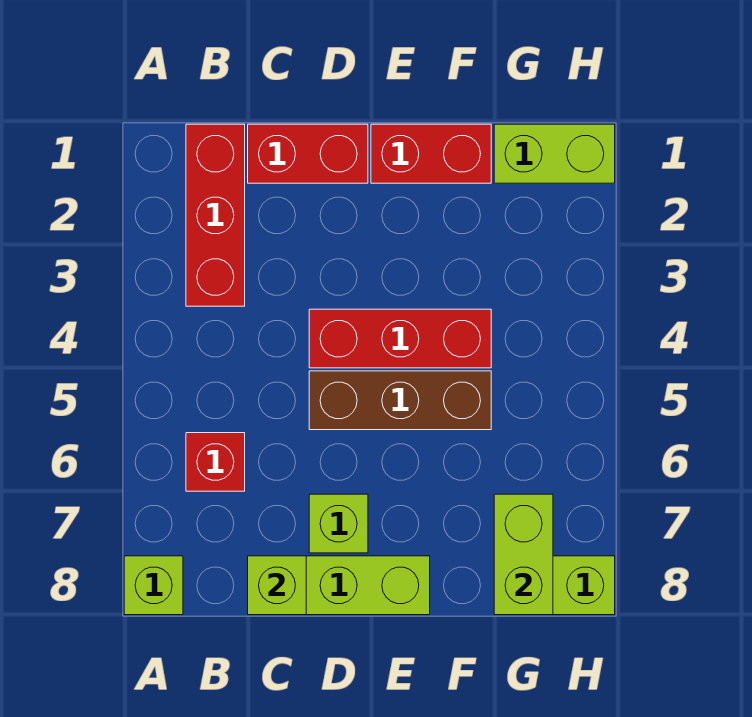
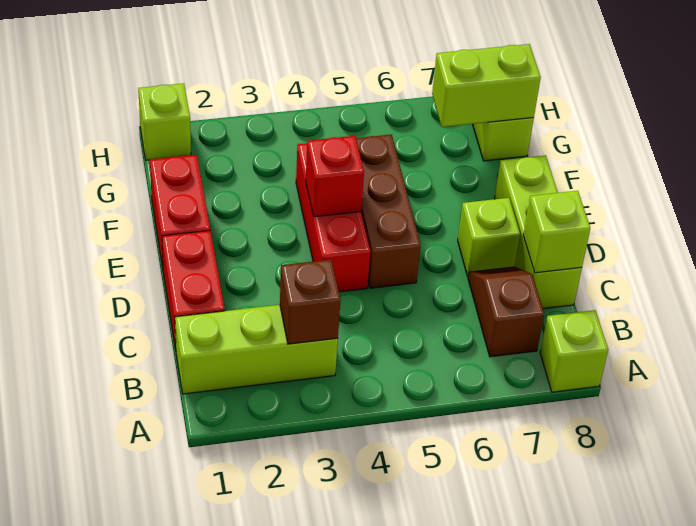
red brick B1:B3 level 1 -> lime brick B1:B3 level 1
none -> brown brick B3 level 2
red brick B6 level 1 -> red brick E4 level 2
none -> brown slope B7:C7 level 1 top B
lime brick G1:H1 level 1 -> lime brick H1 level 1

